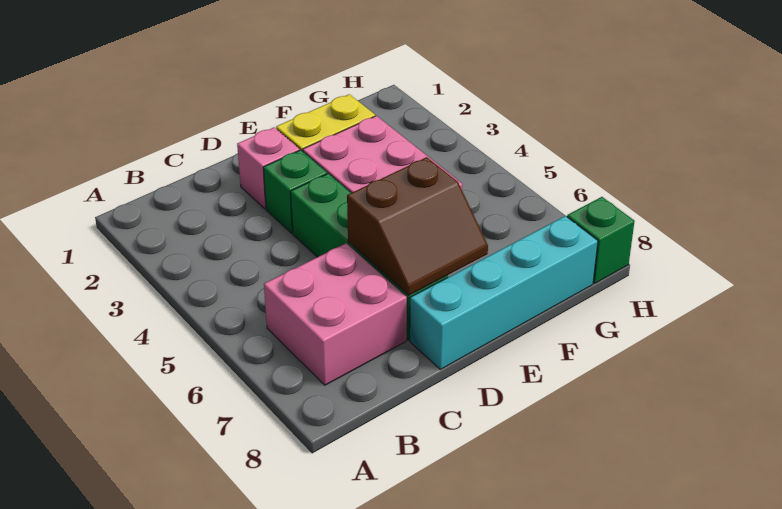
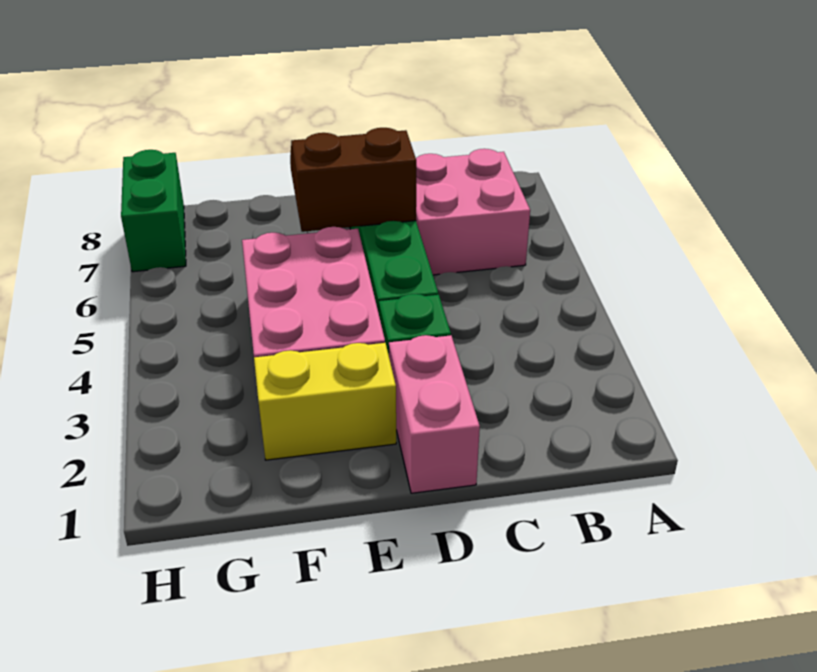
pink brick D2 level 1 -> pink brick D1:D2 level 1
cyan brick D8:G8 level 1 -> none
green brick H8 level 1 -> green brick H7:H8 level 1

